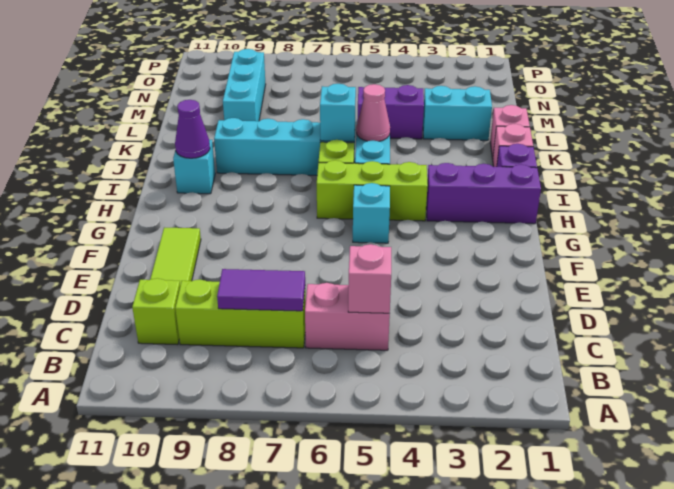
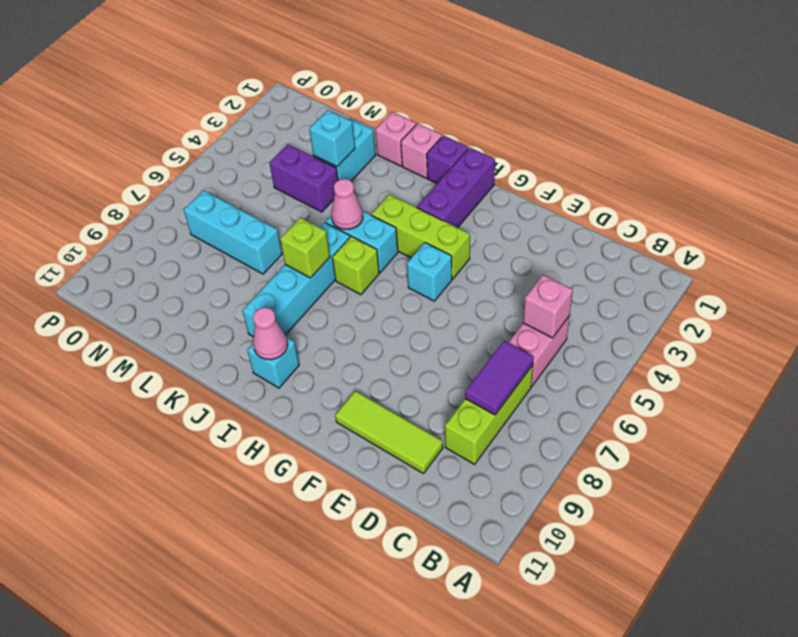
lime brick C10 level 1 -> lime brick J7 level 2
lime brick H4:H6 level 1 -> lime brick G4:I4 level 1
purple cone I10 level 2 -> pink cone I10 level 2
cyan brick J6 level 2 -> cyan brick L3 level 2
purple brick L4:L5 level 1 -> purple brick L4:M4 level 1
cyan brick L9:N9 level 1 -> cyan brick L7:N7 level 1

